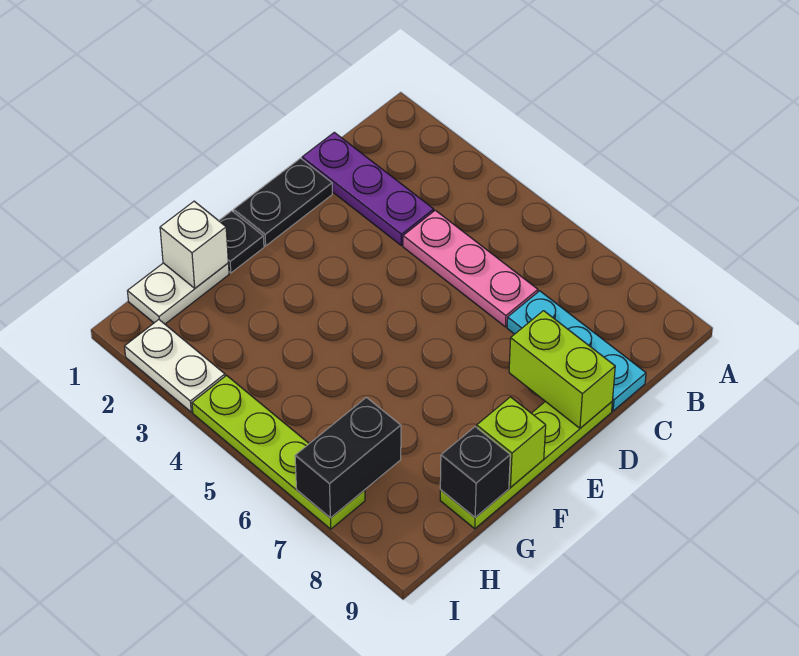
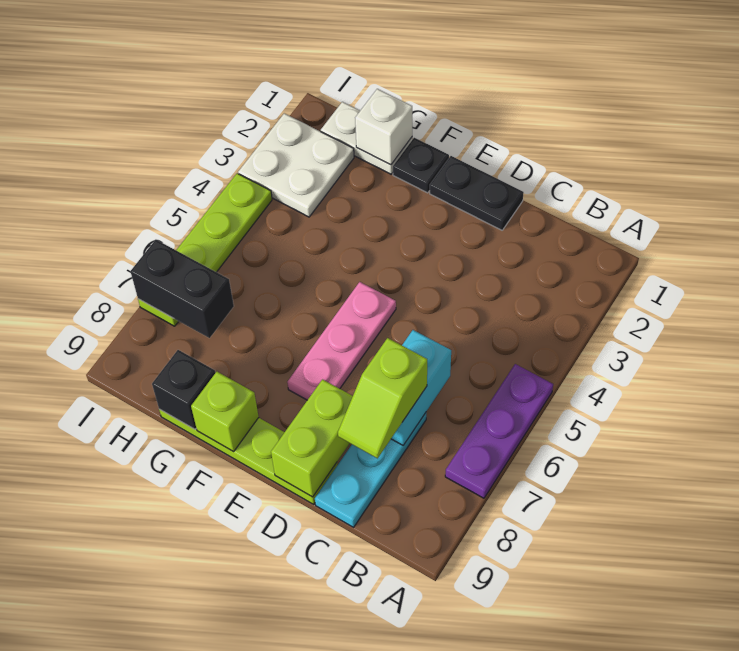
purple plate C1:C3 level 1 -> purple plate A5:A7 level 1
pink plate C4:C6 level 1 -> pink plate E5:E7 level 1
none -> cyan brick C6:C7 level 2
none -> lime slope C7:C8 level 3 top 7
white plate I2:I3 level 1 -> white plate H2:I3 level 1

